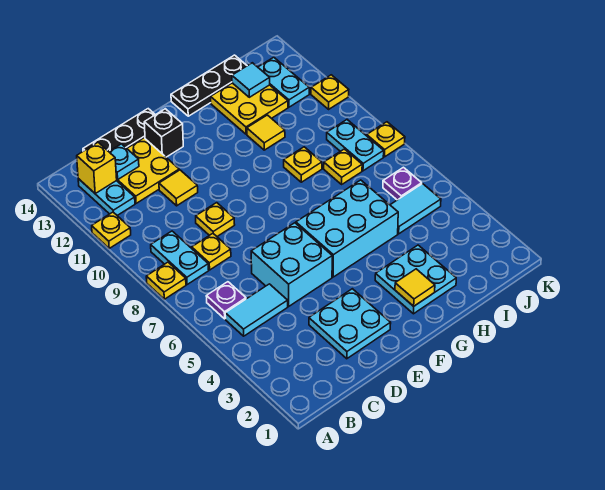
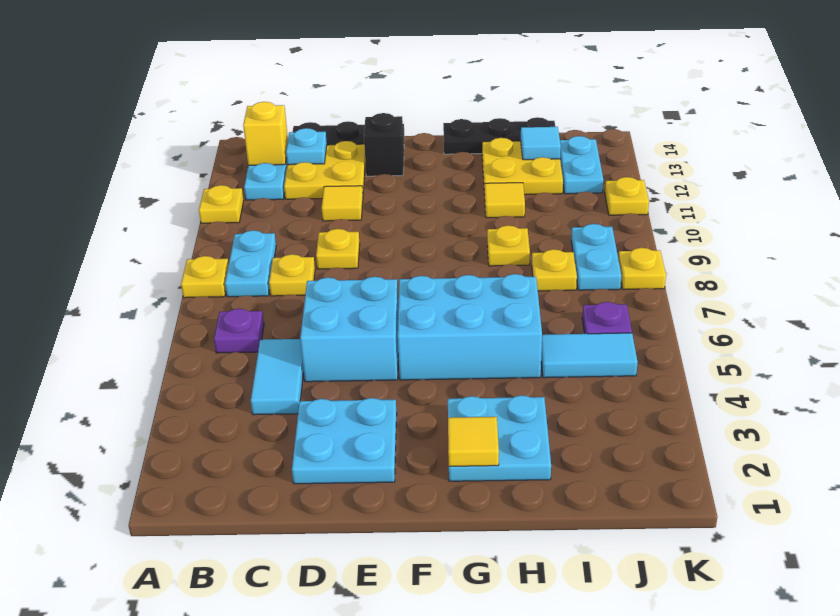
cyan tile B5:C5 level 1 -> cyan tile C4:C5 level 1

